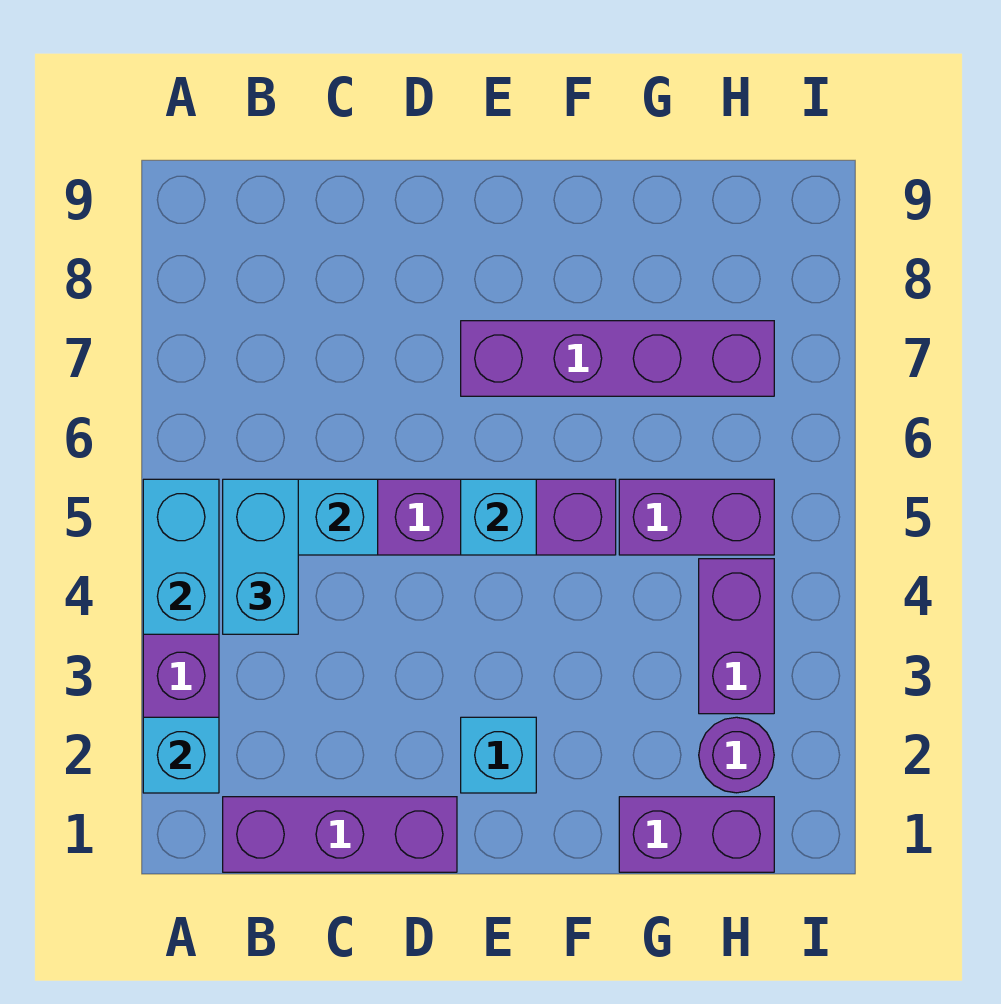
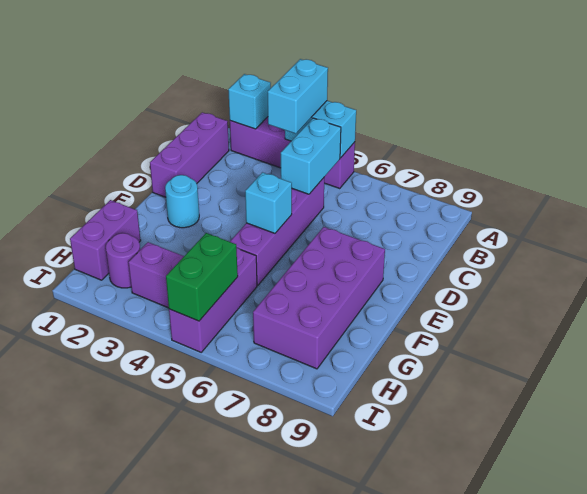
cyan brick B4:B5 level 3 -> cyan brick A4:B4 level 3
cyan brick E2 level 1 -> cyan round brick E2 level 1
purple brick E7:H7 level 1 -> purple brick E7:H8 level 1
purple brick G5:H5 level 1 -> purple brick G5:I5 level 1
none -> green brick H5:I5 level 2

